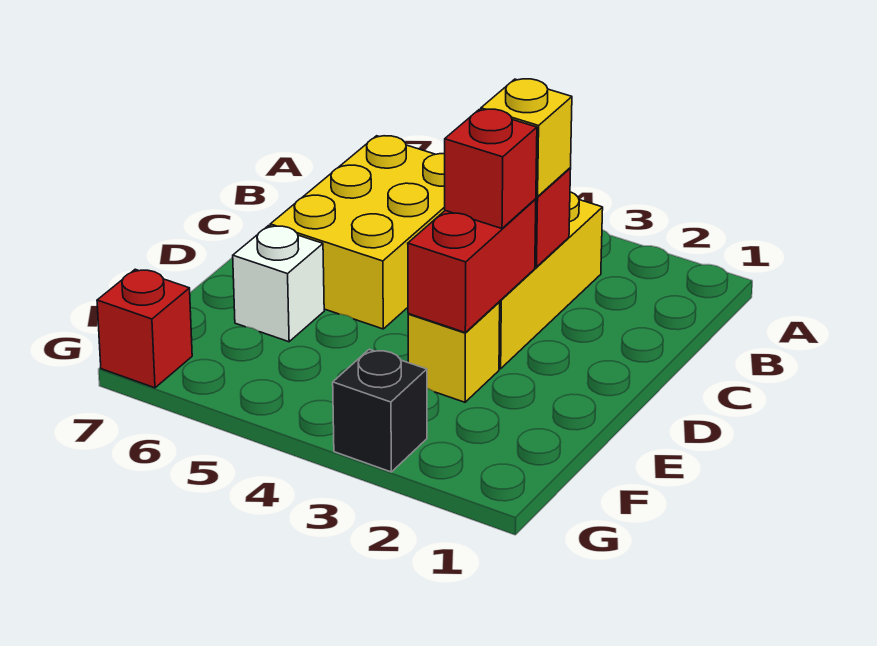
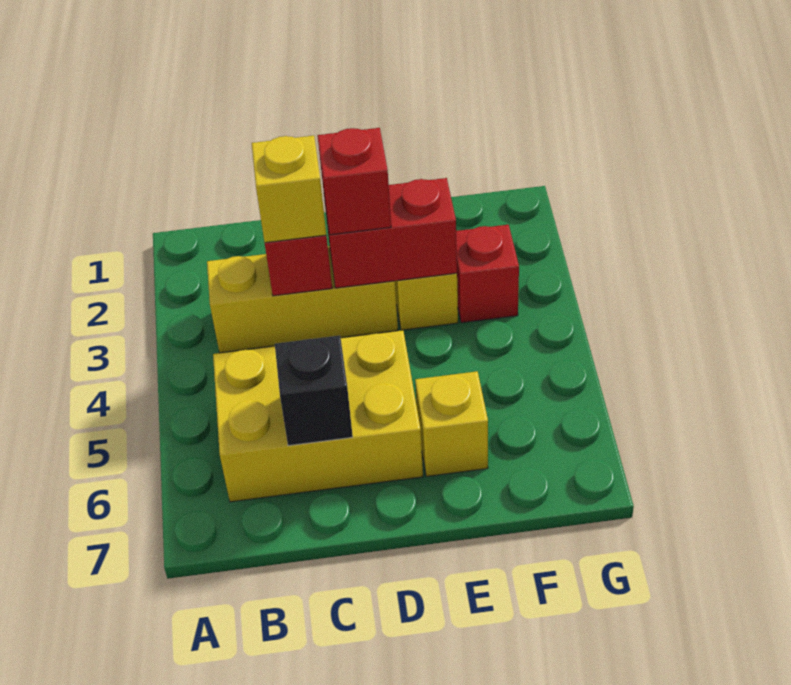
white brick E6 level 1 -> yellow brick E6 level 1
black brick G3 level 1 -> black brick C6 level 2
red brick G7 level 1 -> red brick F3 level 1

